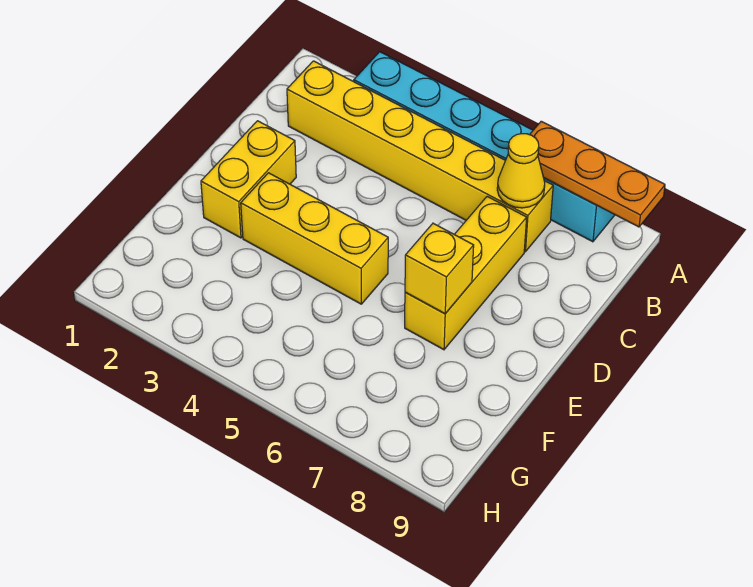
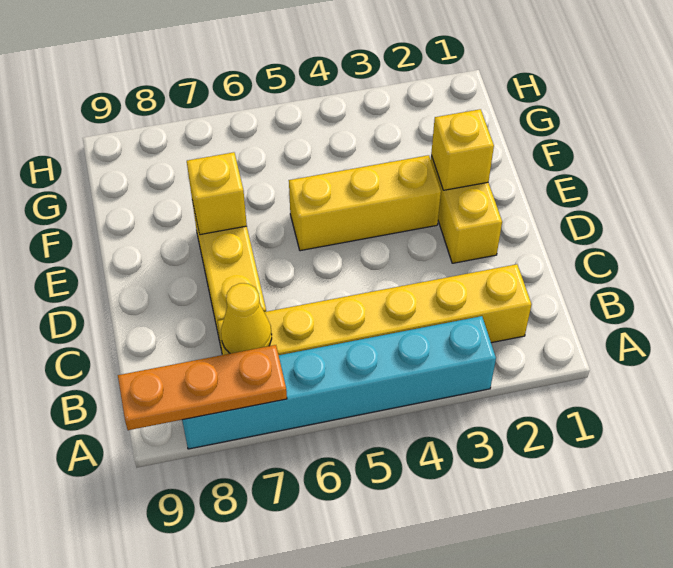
none -> yellow brick E2 level 2

